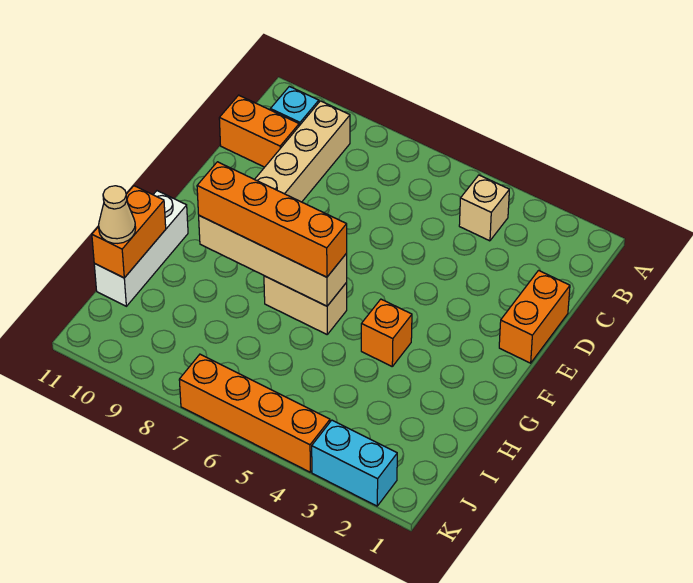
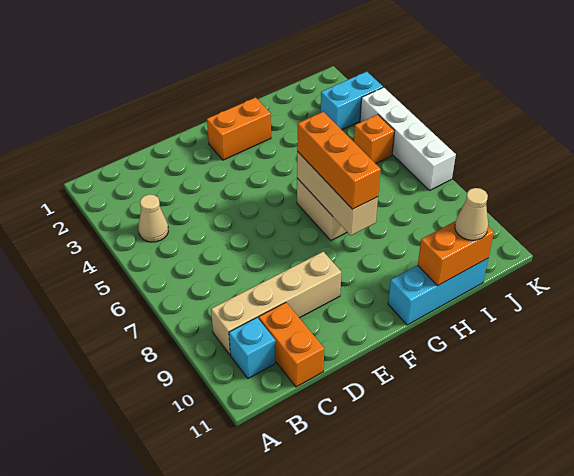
tan brick B4 level 1 -> tan cone B4 level 1
orange brick D1:E1 level 1 -> orange brick F2:G2 level 1
orange brick G4 level 1 -> orange brick J5 level 1
tan brick G6:G9 level 2 -> tan brick G6:G8 level 2
orange brick G6:G9 level 3 -> orange brick G6:G8 level 3
white brick G11:I11 level 1 -> cyan brick G11:I11 level 1
cyan brick K2:K3 level 1 -> cyan brick J3:K3 level 1
orange brick K4:K7 level 1 -> white brick K4:K7 level 1

